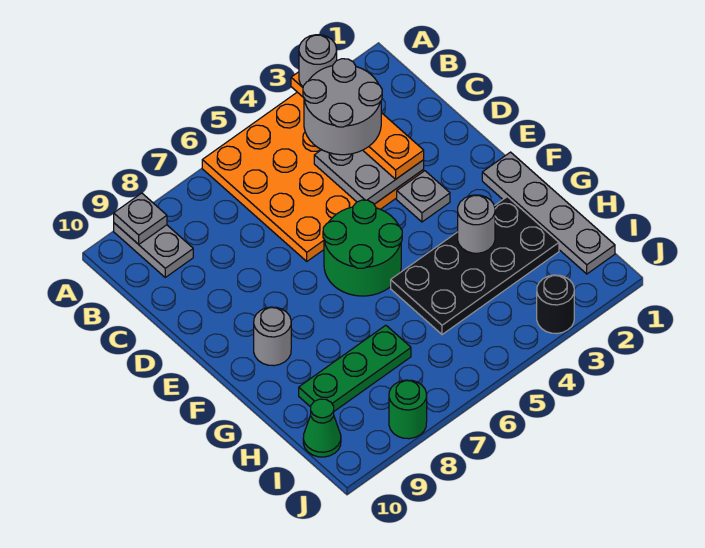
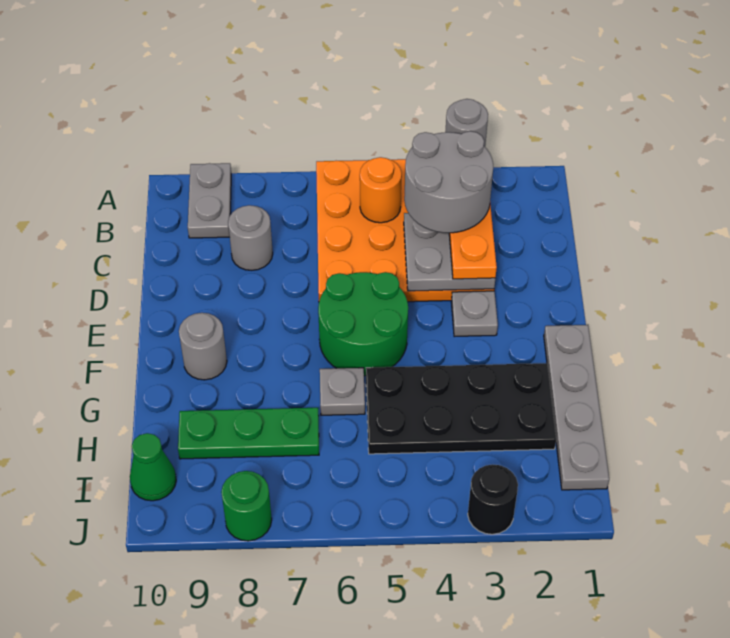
grey plate A9 level 2 -> grey plate G6 level 1
none -> orange round brick B5 level 2
grey round brick G3 level 2 -> grey round brick C8 level 1

